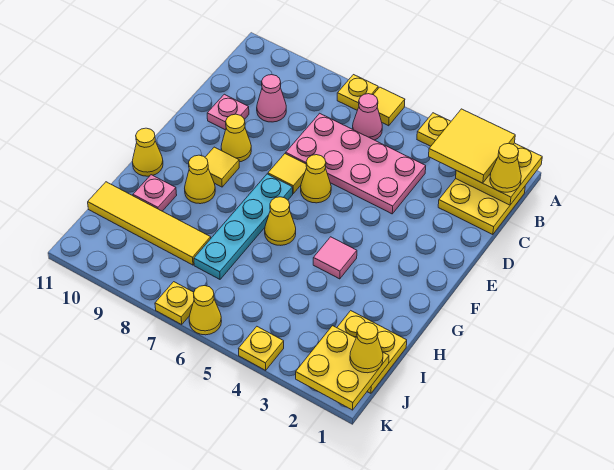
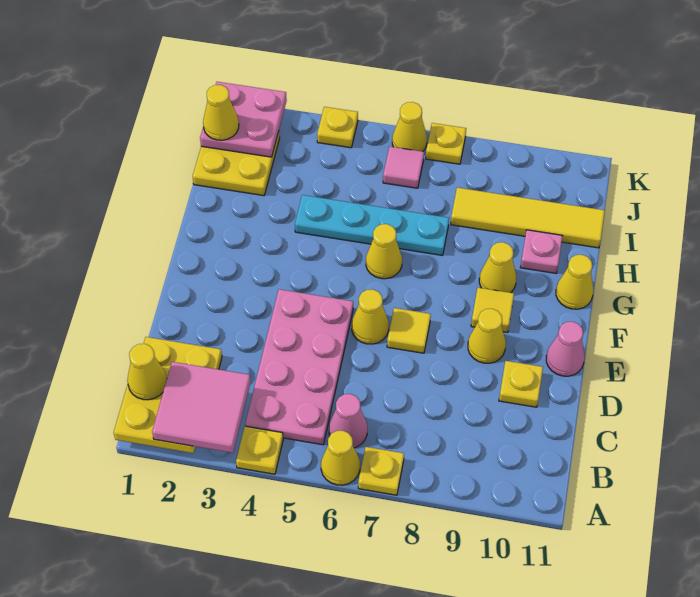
yellow tile A2:B3 level 3 -> pink tile A2:B3 level 3
yellow tile A6 level 1 -> yellow cone A6 level 1
pink plate C4:D7 level 1 -> pink plate B4:E5 level 1
pink cone C9 level 1 -> pink cone E11 level 1
pink plate D10 level 1 -> yellow plate D10 level 1
cyan plate F7:I7 level 1 -> cyan plate H4:H7 level 1
pink tile G4 level 1 -> pink tile J6 level 1
yellow plate J1:K2 level 2 -> pink plate J1:K2 level 2

